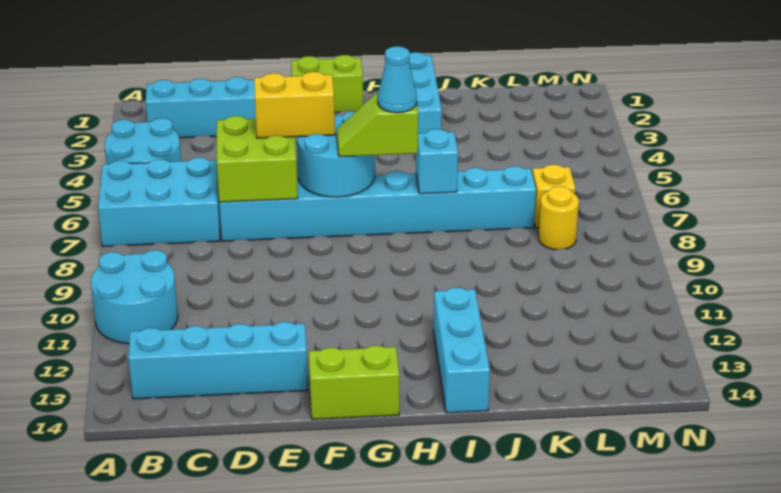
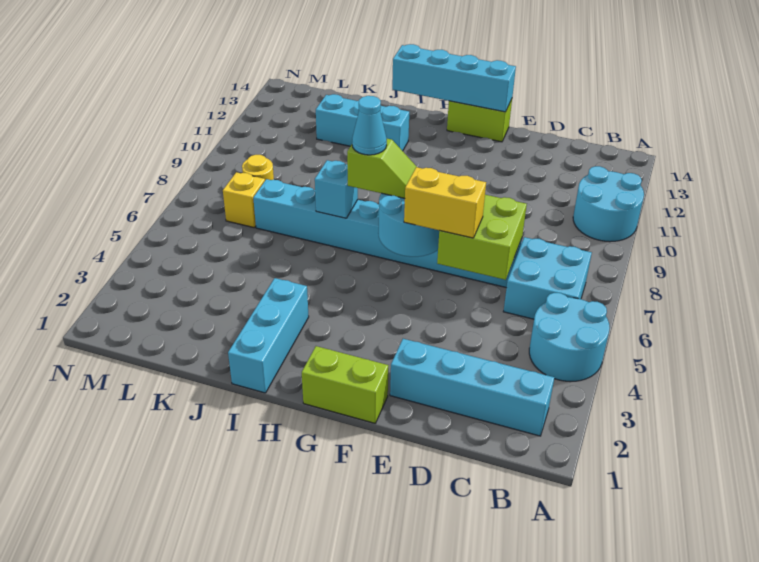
cyan brick A6:C7 level 1 -> cyan brick B6:C7 level 1
cyan brick B13:E13 level 1 -> cyan brick F14:I14 level 2
cyan brick I12:I14 level 1 -> cyan brick I12:K12 level 1

